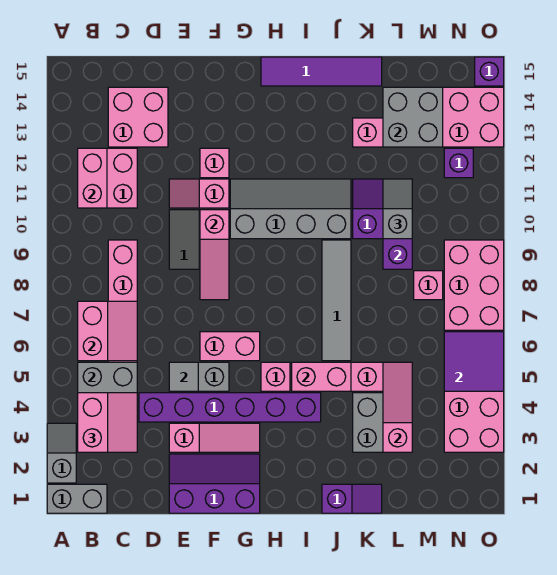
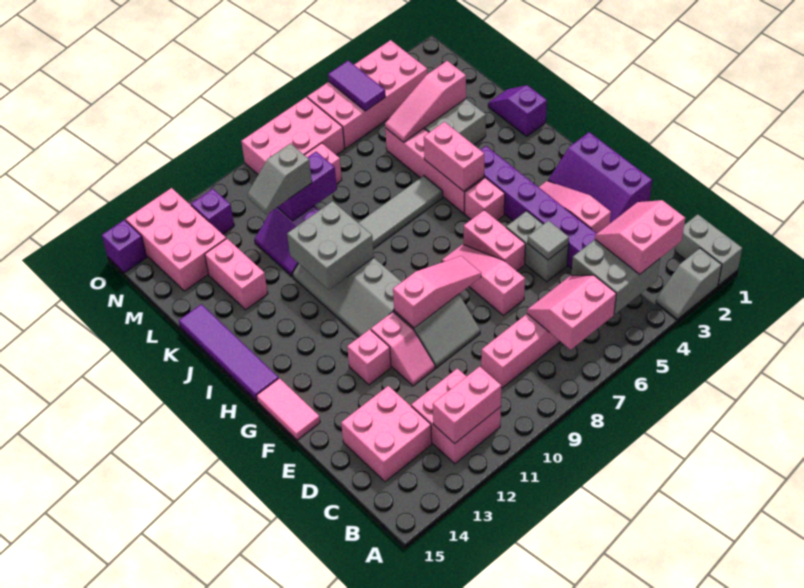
none -> pink slope E7:G7 level 1 top E
none -> pink tile F15:G15 level 1
grey brick L13:M14 level 2 -> grey brick I10:J11 level 2
purple tile N5:O6 level 2 -> purple tile N5:O5 level 2

